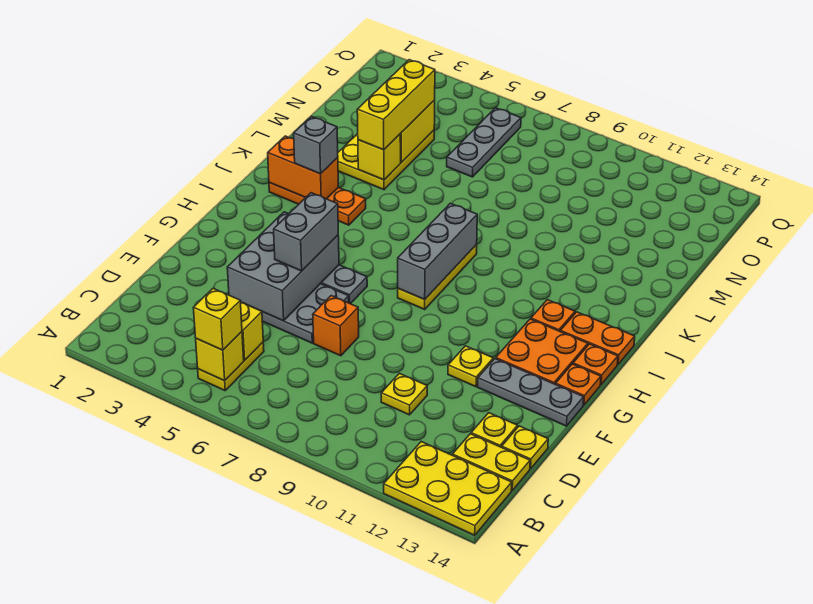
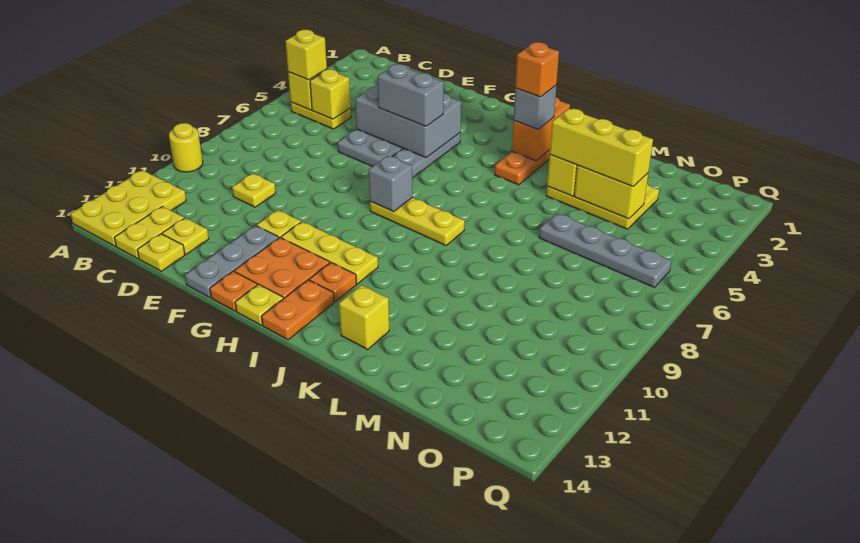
none -> yellow round brick A10 level 1
orange brick E7 level 1 -> orange brick J3 level 4
none -> yellow plate G11:I11 level 1
grey brick H8:J8 level 2 -> grey brick H8 level 2
orange plate H14 level 1 -> yellow plate H14 level 1
none -> yellow brick K13 level 1
grey plate N6:P6 level 1 -> grey plate M6:P6 level 1

